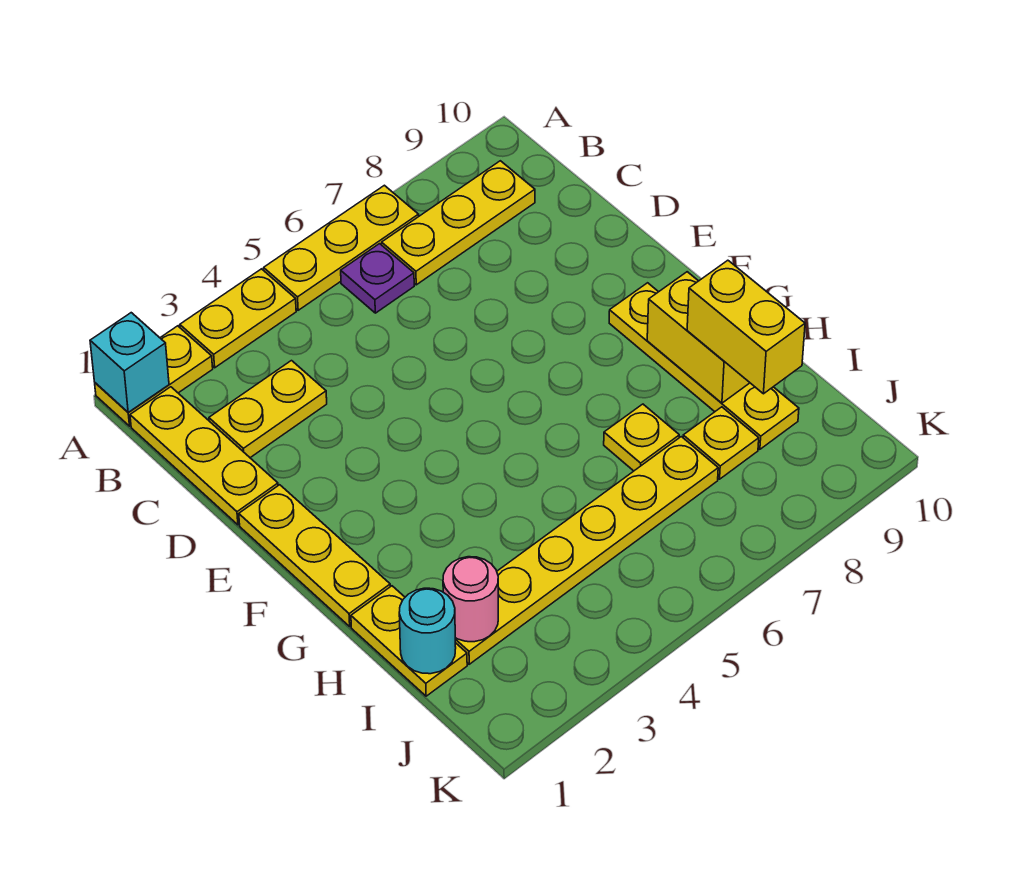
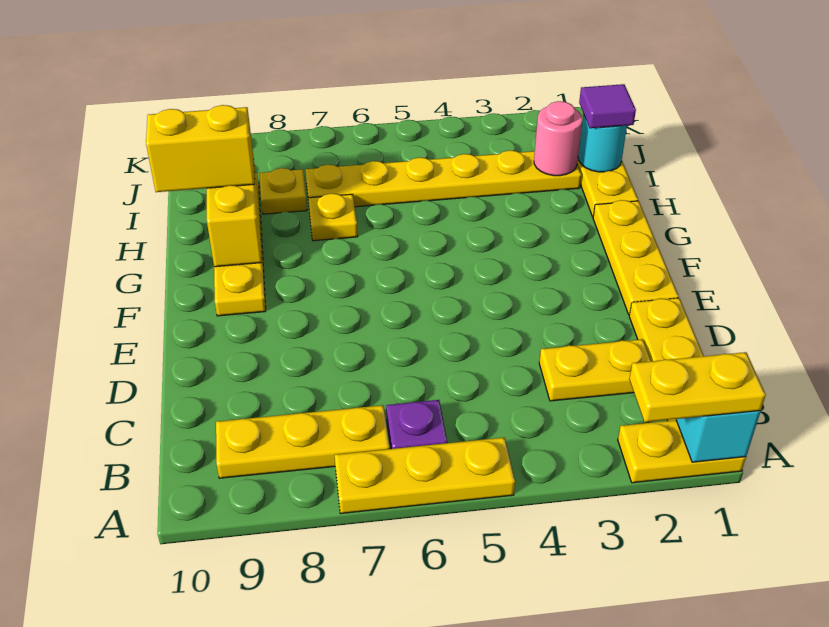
yellow plate A3:A4 level 1 -> yellow plate A1:A2 level 3
yellow brick H9:I9 level 3 -> yellow brick H9:H10 level 3
none -> purple tile I1 level 3

